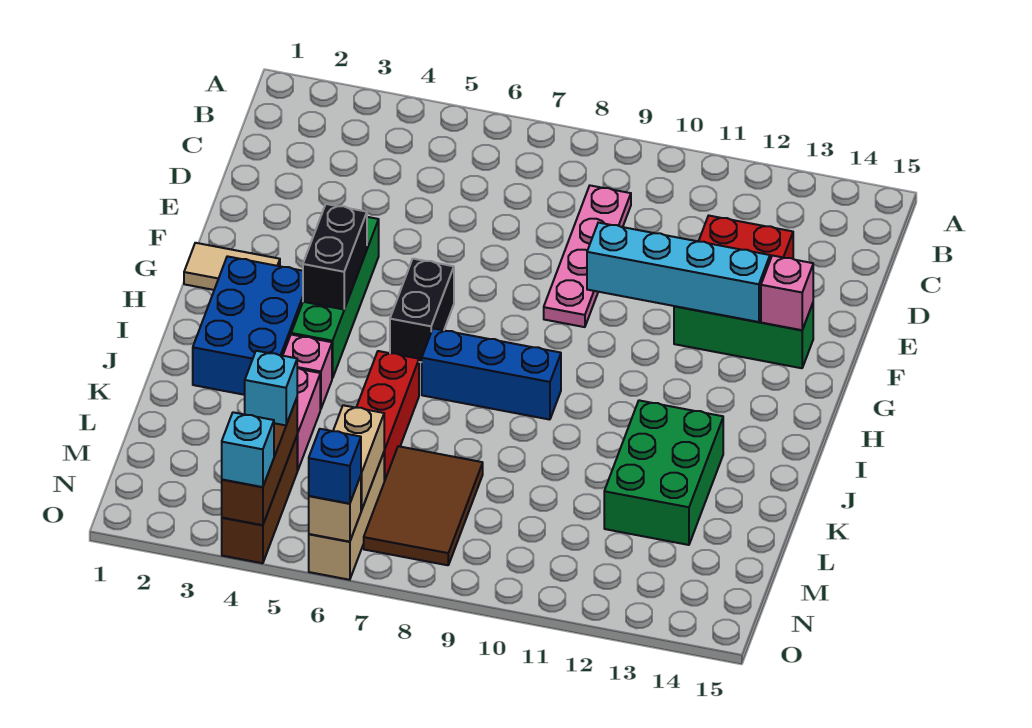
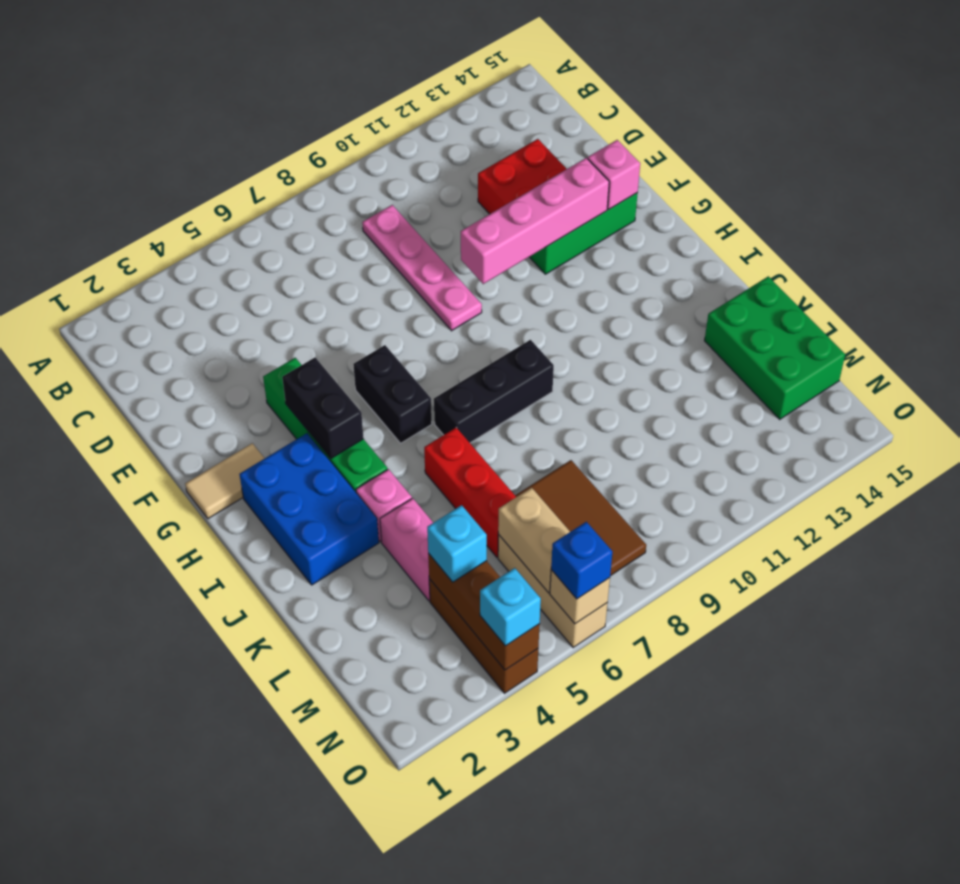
cyan brick F10:F13 level 2 -> pink brick F10:F13 level 2
blue brick I7:I9 level 1 -> black brick I7:I9 level 1
green brick J12:L13 level 1 -> green brick K14:M15 level 1

